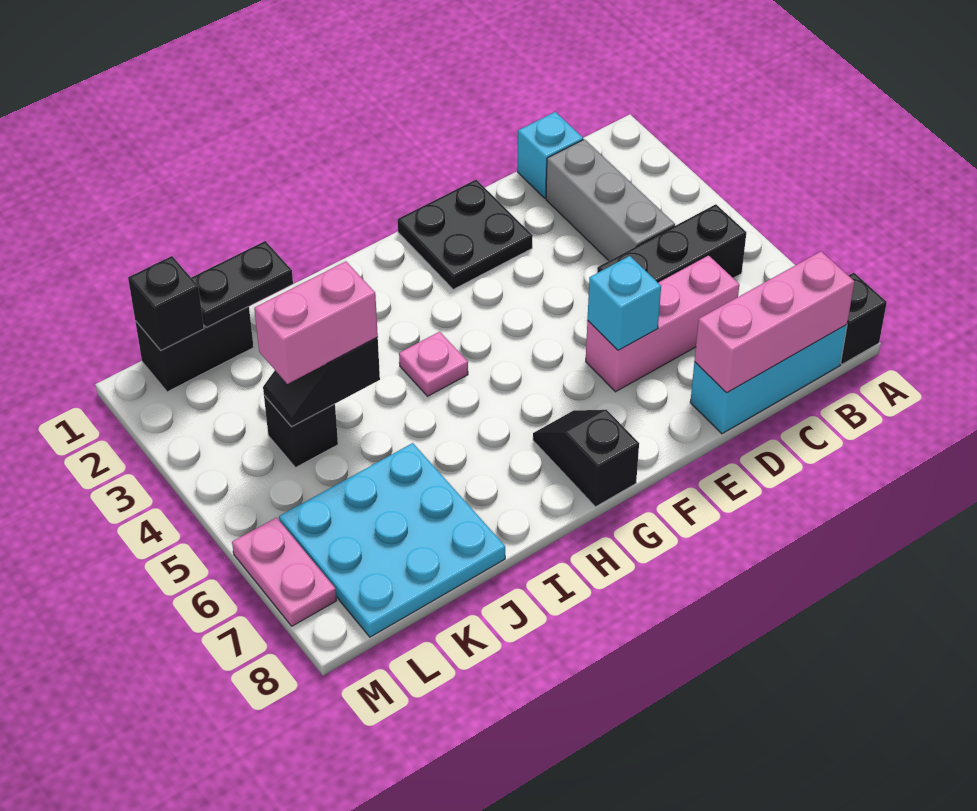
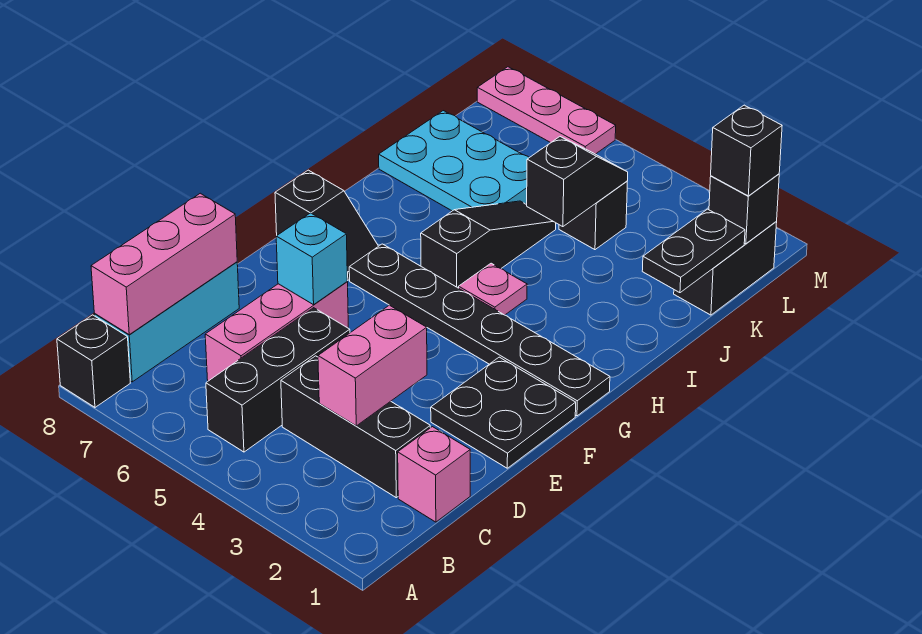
cyan brick C1 level 1 -> pink brick C1 level 1
grey brick C2:C4 level 1 -> black brick C2:C4 level 1
none -> black plate G1:G6 level 1
none -> black slope H5:J5 level 1 top H
pink brick J4:K4 level 3 -> pink brick C3:D3 level 2
cyan plate J6:L8 level 1 -> cyan plate J6:K8 level 1
none -> black brick L1 level 3
pink plate M6:M7 level 1 -> pink plate M6:M8 level 1

